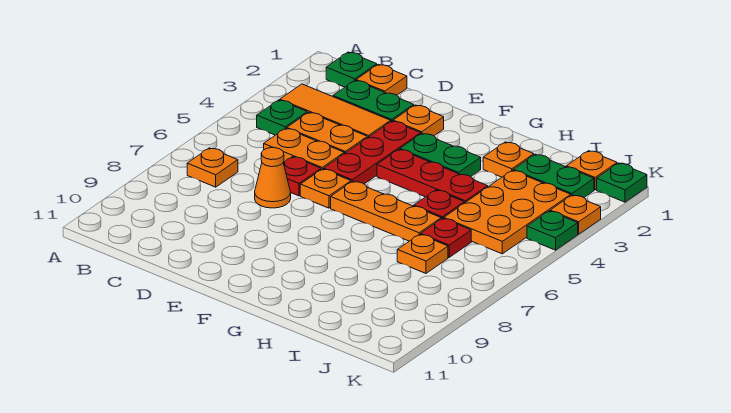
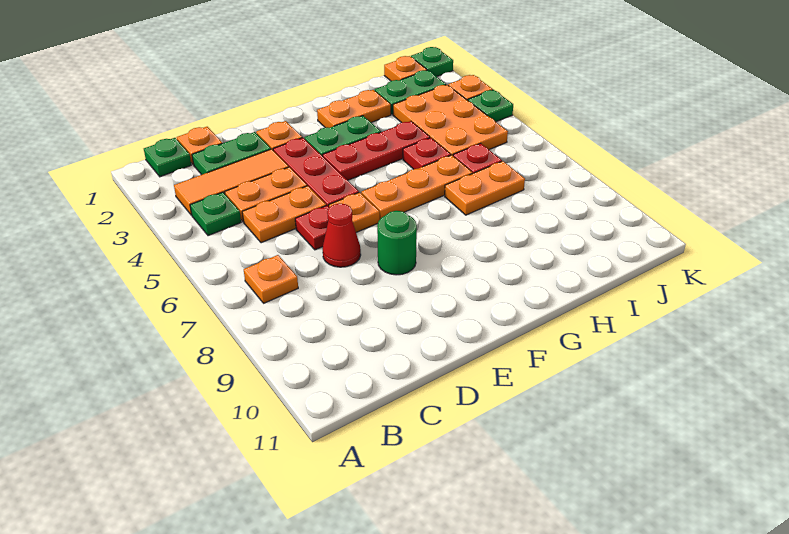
orange cone D7 level 1 -> red cone D7 level 1
none -> green round brick E8 level 1
orange plate H2 level 1 -> orange plate G2:H2 level 1
orange plate I7 level 1 -> orange plate H7:I7 level 1

